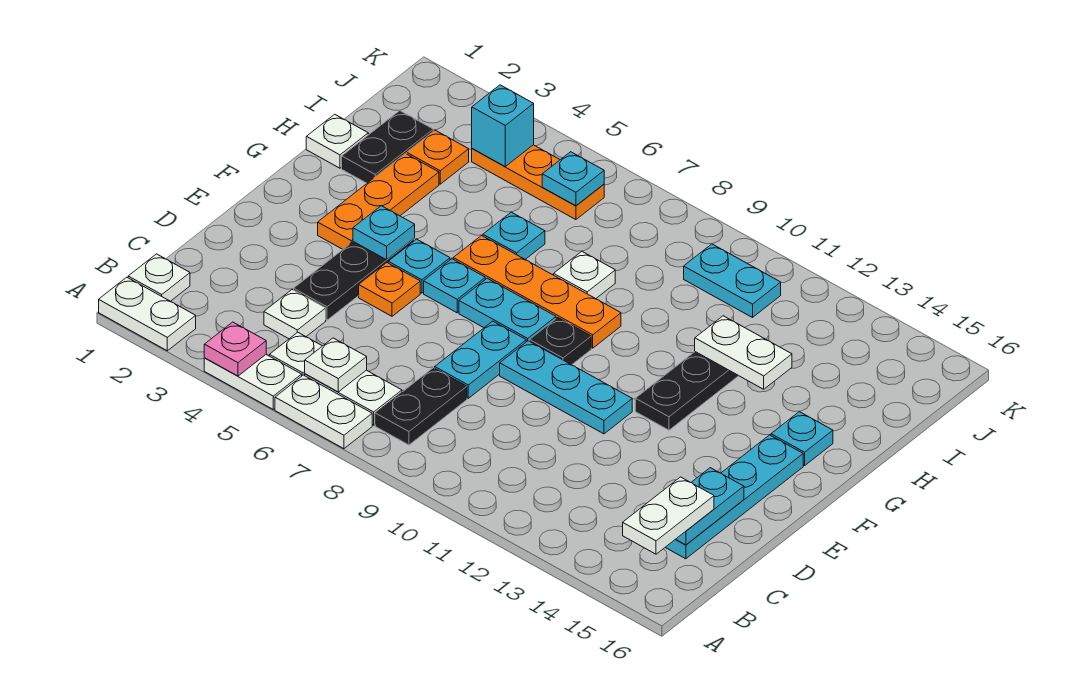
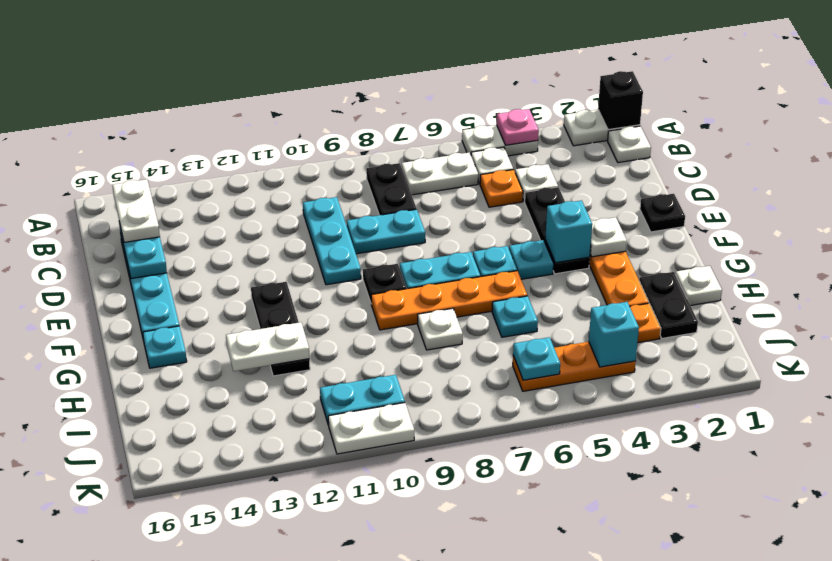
none -> black brick A1 level 2
white plate A6:A7 level 1 -> white plate K10:K11 level 1
white plate B6 level 2 -> white plate F3 level 2
cyan plate D8:E8 level 1 -> cyan plate D8:D9 level 1
none -> black plate E1 level 1
orange plate E5 level 1 -> orange plate C5 level 1
cyan plate E9:E11 level 1 -> cyan plate C10:E10 level 1
cyan plate F4 level 2 -> cyan brick F4 level 2

